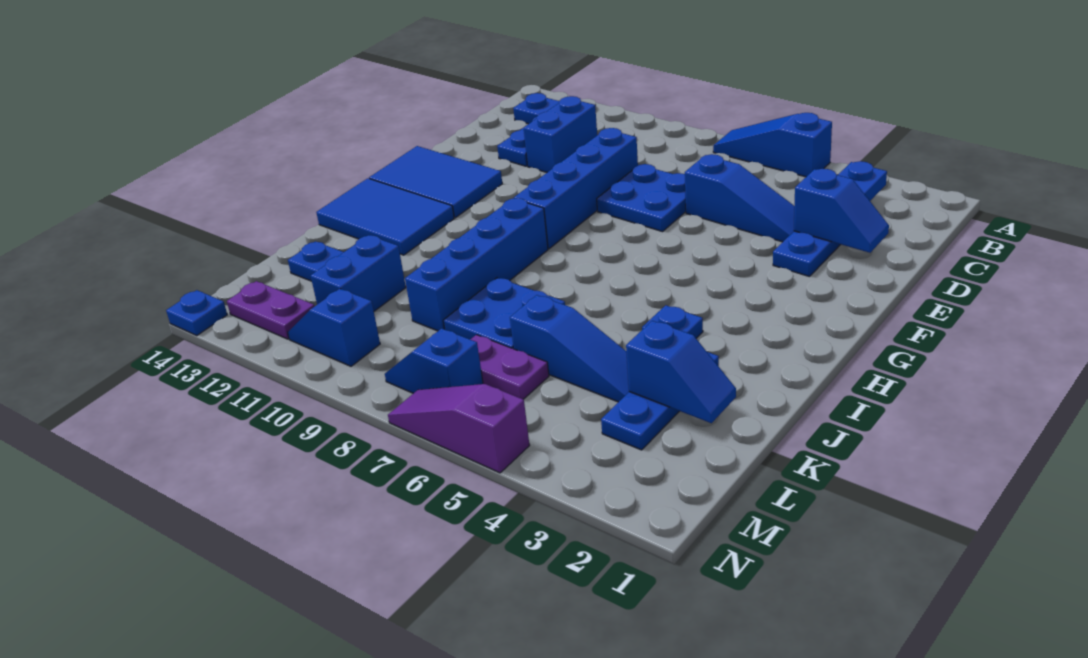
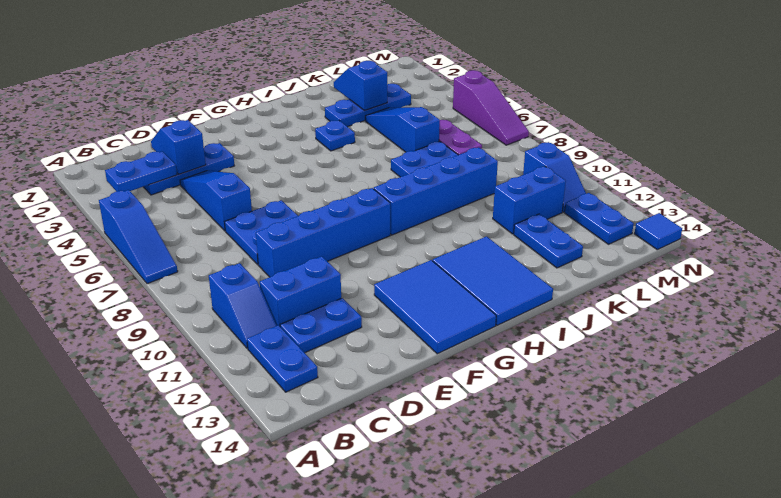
blue slope M7:M8 level 1 top 7 -> blue slope B10:B11 level 1 top 10
purple plate M12:M13 level 1 -> blue plate M12:M13 level 1
blue plate N14 level 1 -> blue tile N14 level 1

